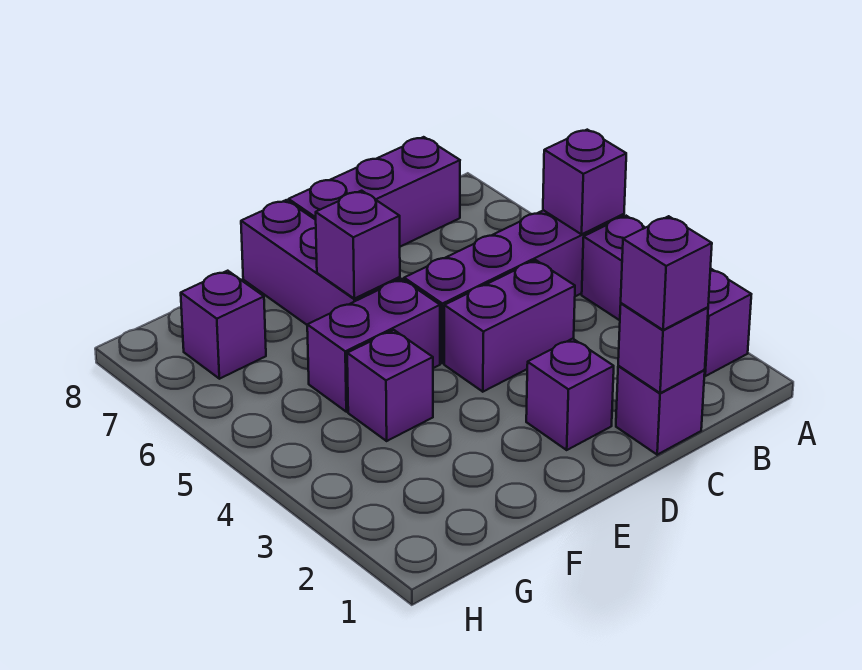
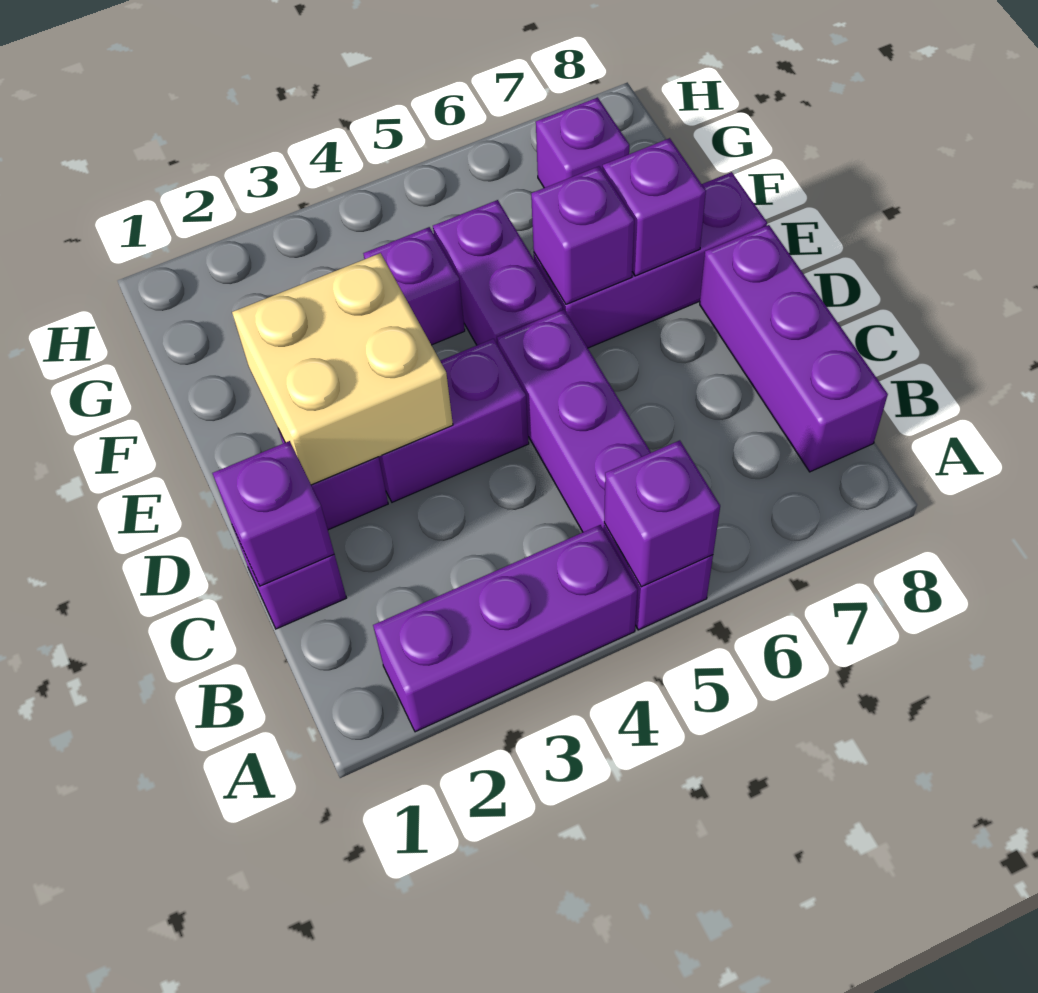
purple brick C1 level 3 -> purple brick E7 level 2
purple brick C4:D4 level 1 -> purple brick D3:D4 level 1
none -> tan brick D2:E3 level 2

